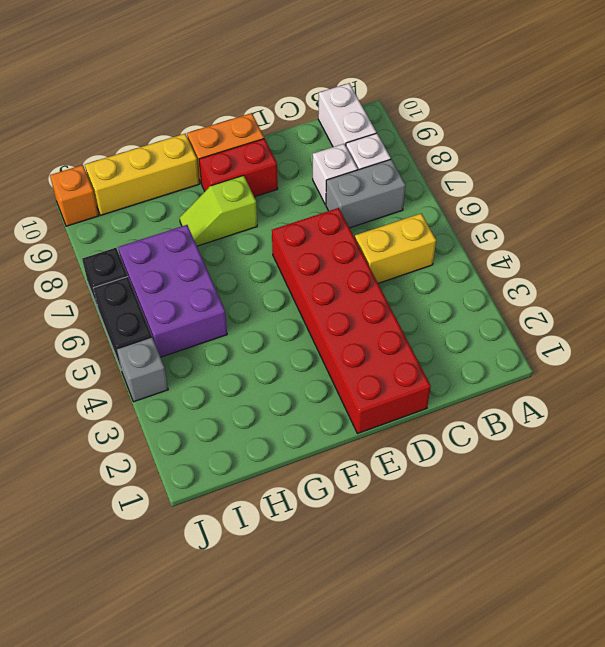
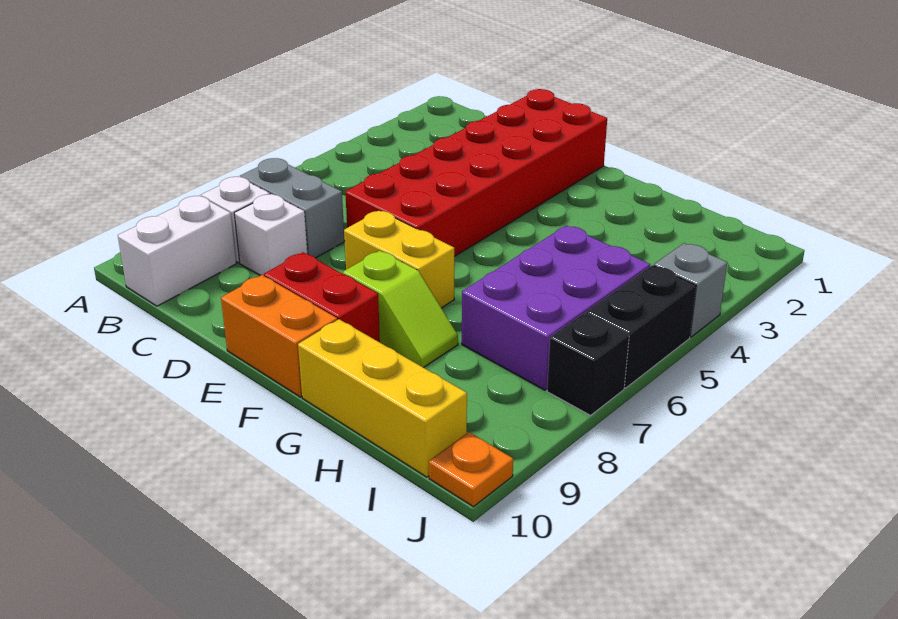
yellow brick B5:C5 level 1 -> yellow brick E7:F7 level 1
orange brick J10 level 1 -> orange plate J10 level 1

